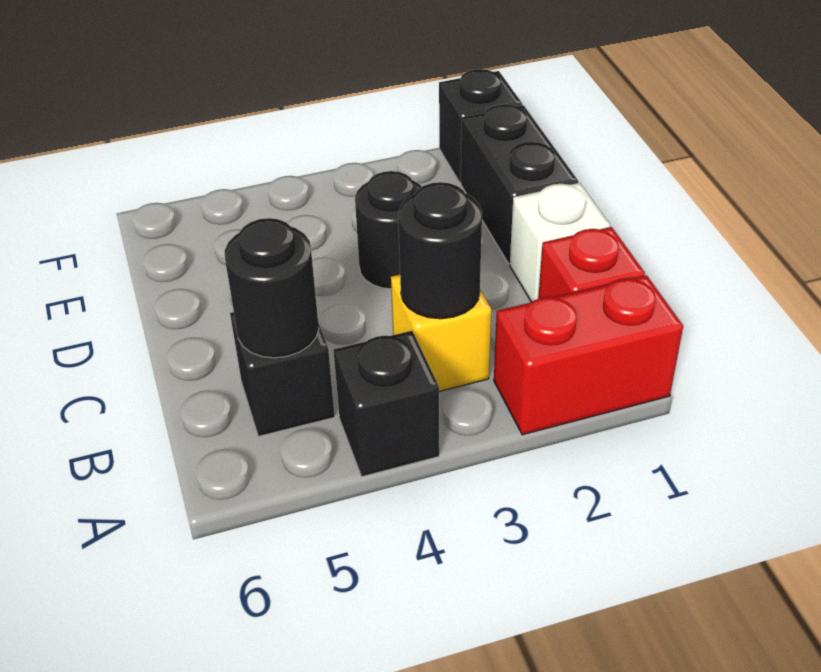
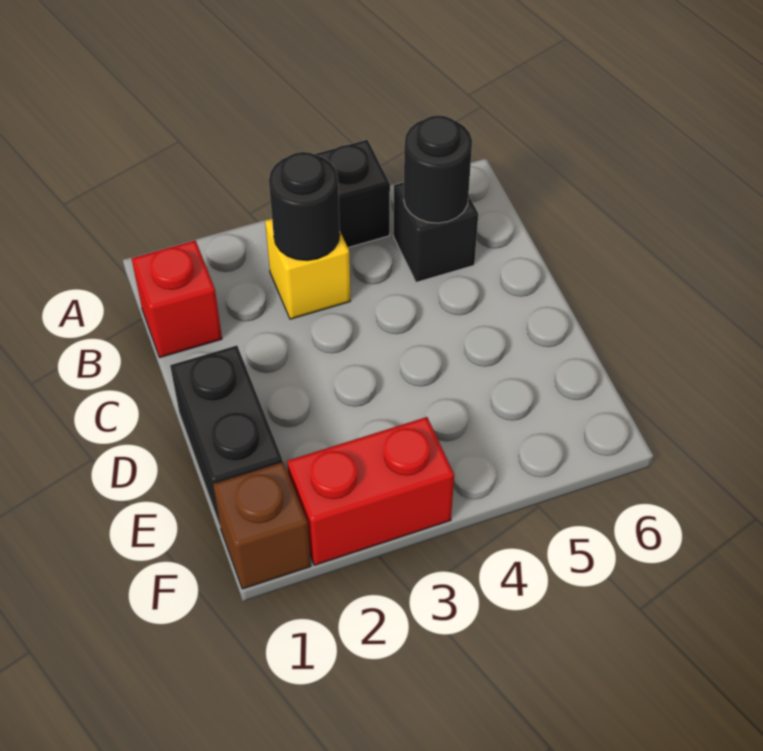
red brick A1:A2 level 1 -> red brick F2:F3 level 1
white brick C1 level 1 -> none
black round brick D3 level 1 -> none
black brick F1 level 1 -> brown brick F1 level 1

